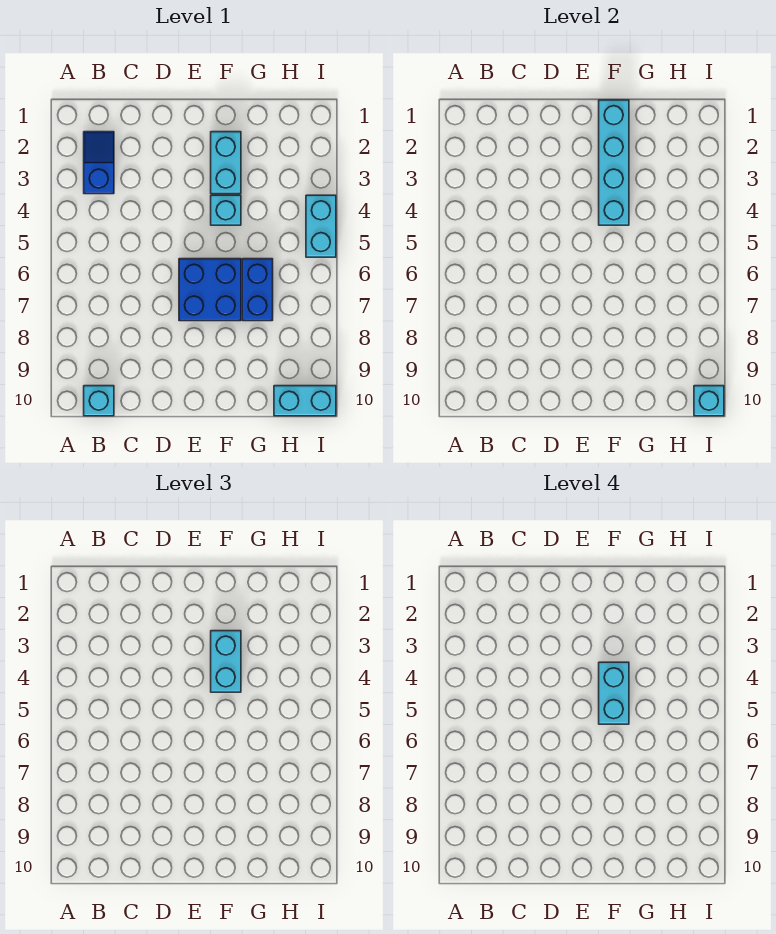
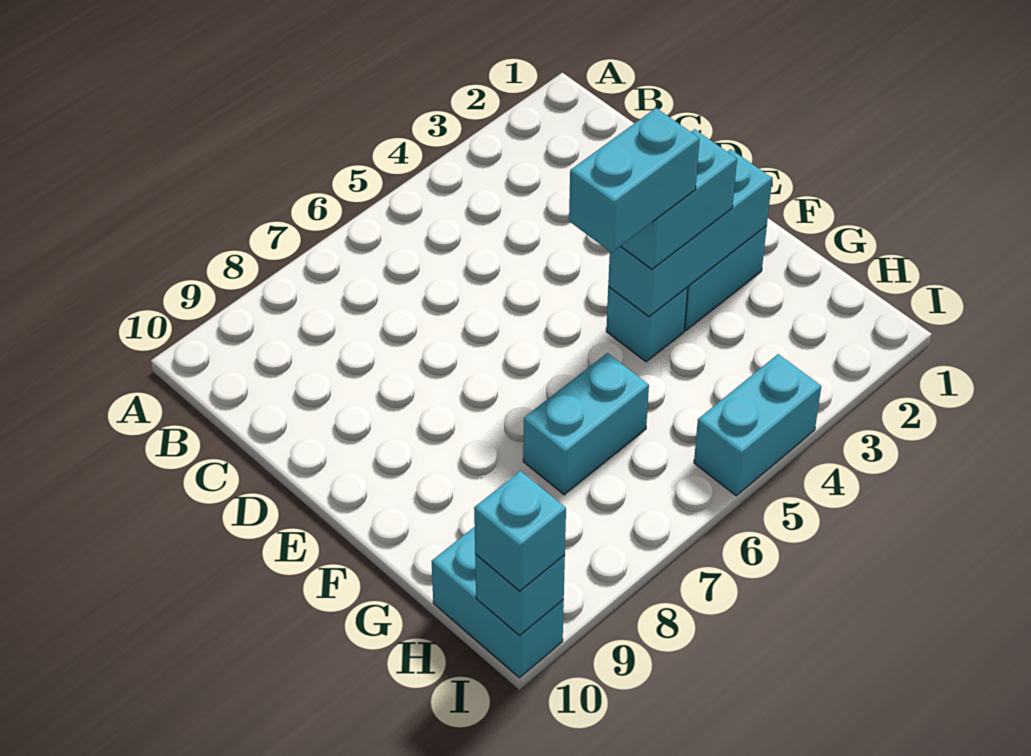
blue slope B2:B3 level 1 top 3 -> none
cyan brick B10 level 1 -> cyan brick I10 level 3
blue brick E6:F7 level 1 -> none
cyan brick F1:F4 level 2 -> cyan brick F2:F4 level 2
blue brick G6:G7 level 1 -> cyan brick G6:G7 level 1

